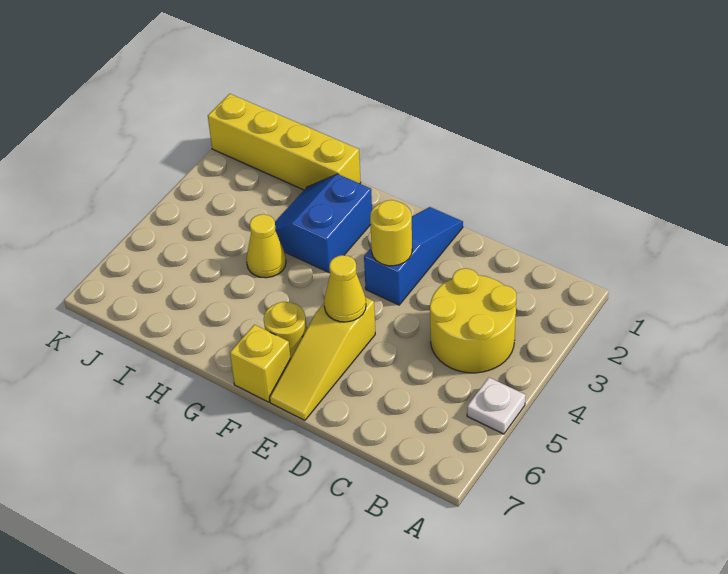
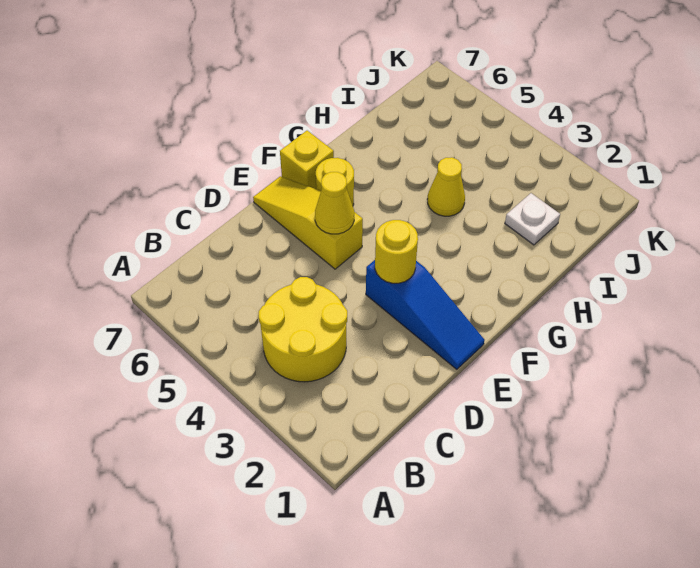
white plate A5 level 1 -> white plate I2 level 1
blue slope G2:H3 level 1 top G -> none
yellow brick H1:K1 level 1 -> none

